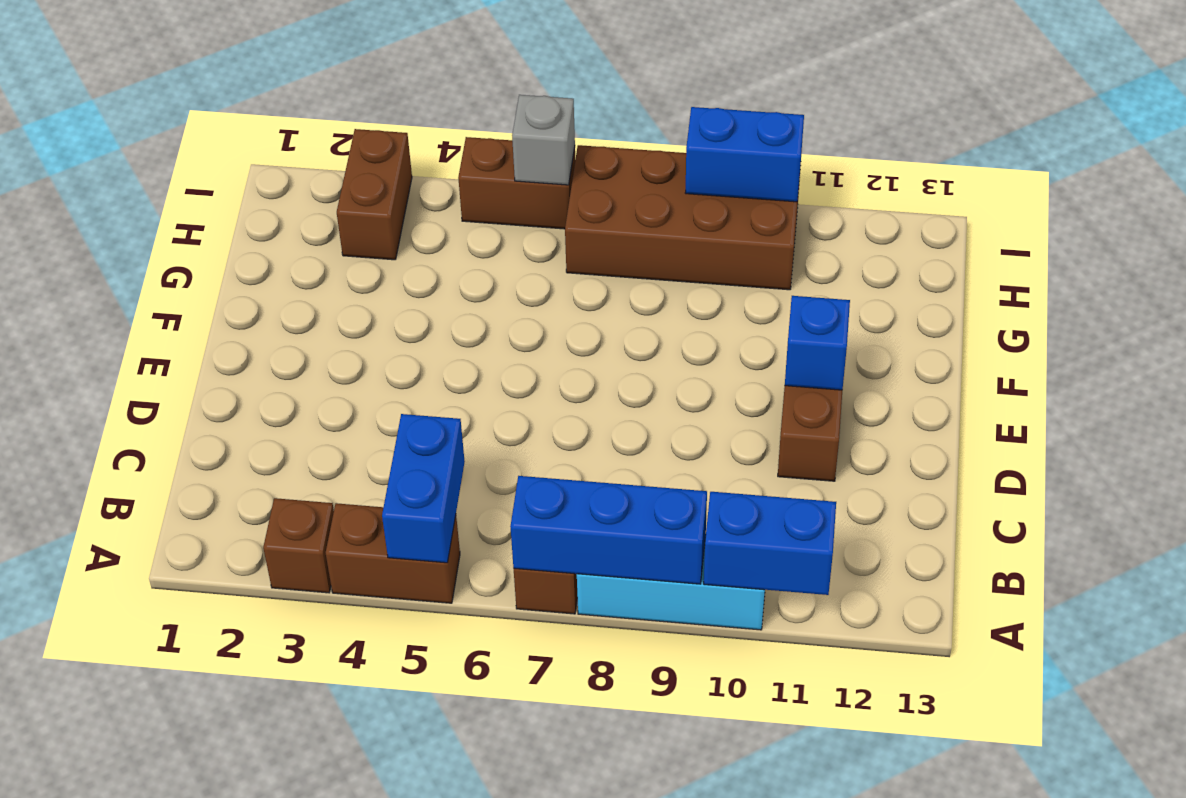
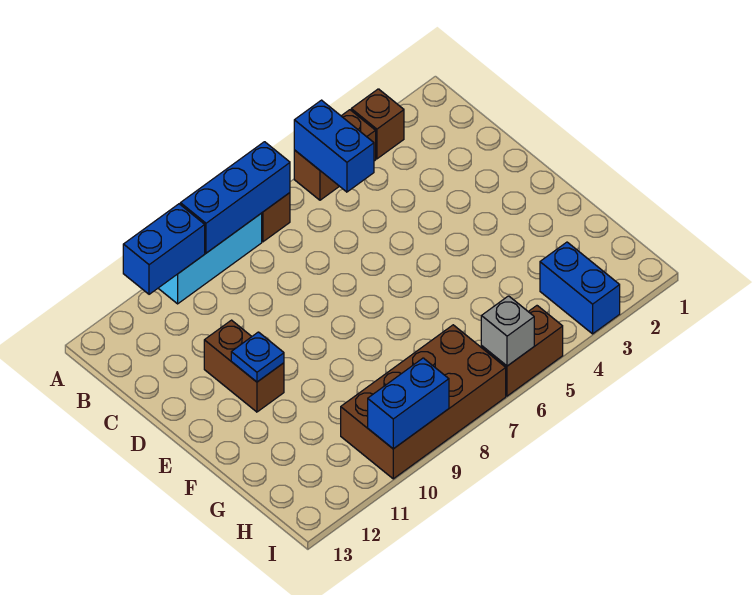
blue brick E11 level 2 -> blue plate E11 level 2
brown brick H3:I3 level 1 -> blue brick H3:I3 level 1

